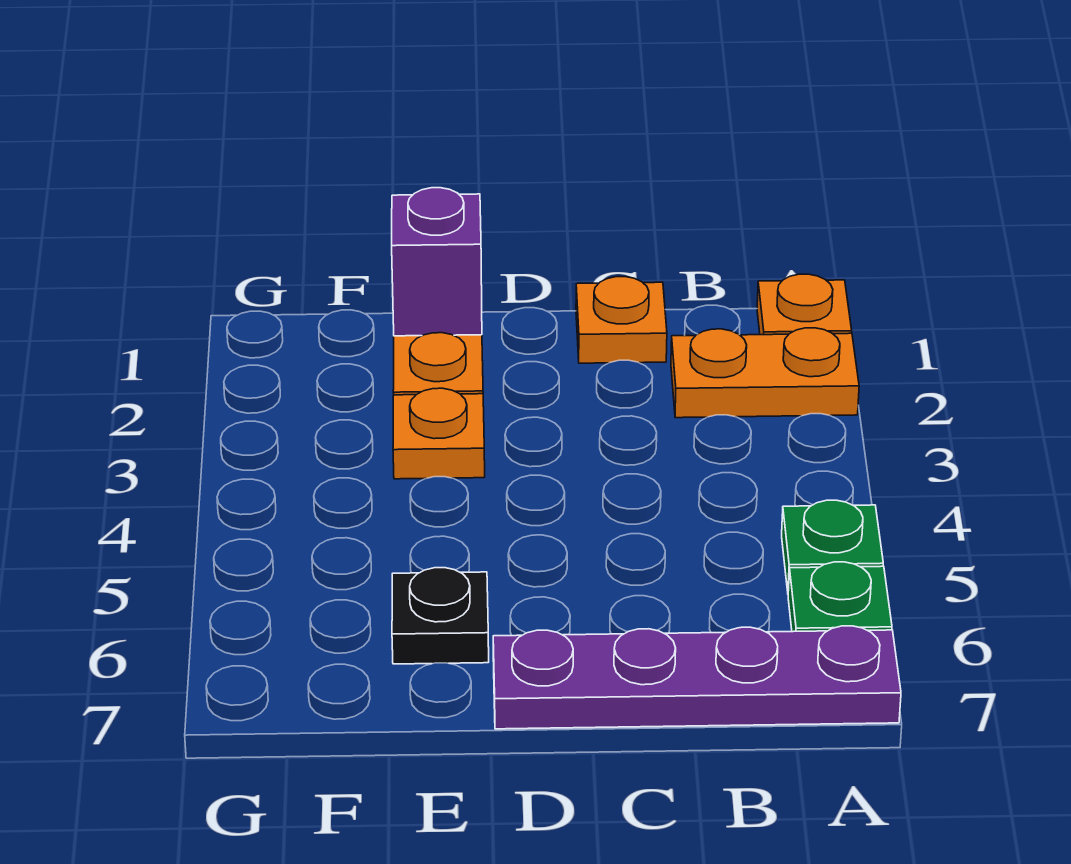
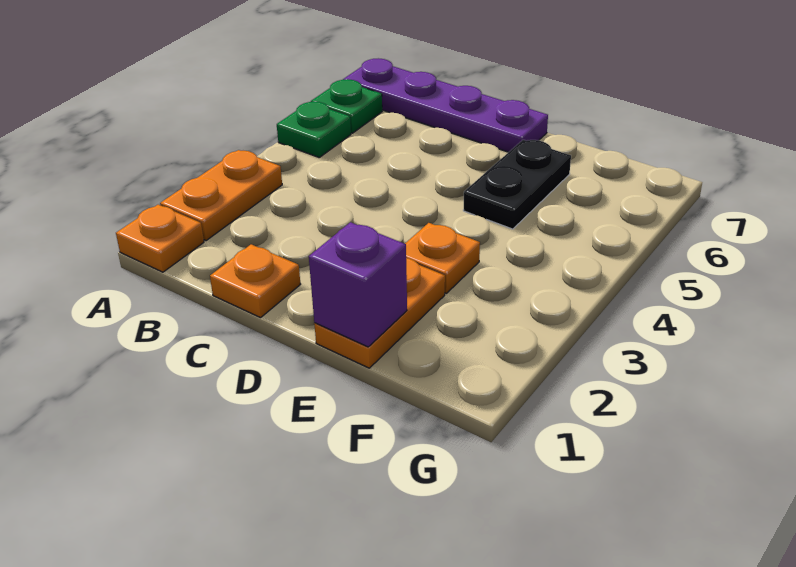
orange plate A2:B2 level 1 -> orange plate A2:A3 level 1
black plate E6 level 1 -> black plate E5:E6 level 1

